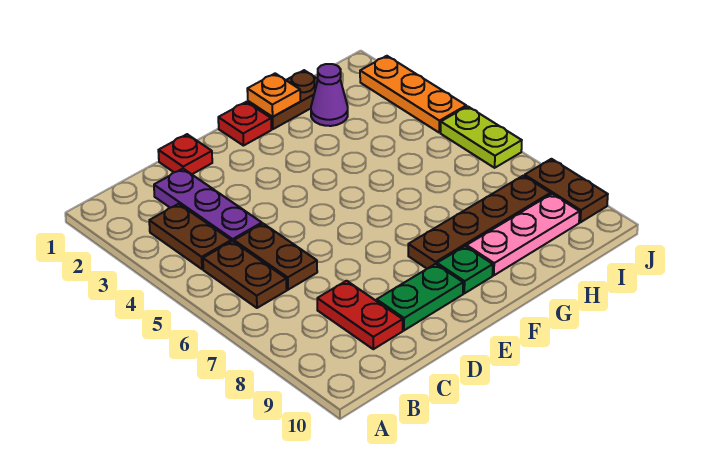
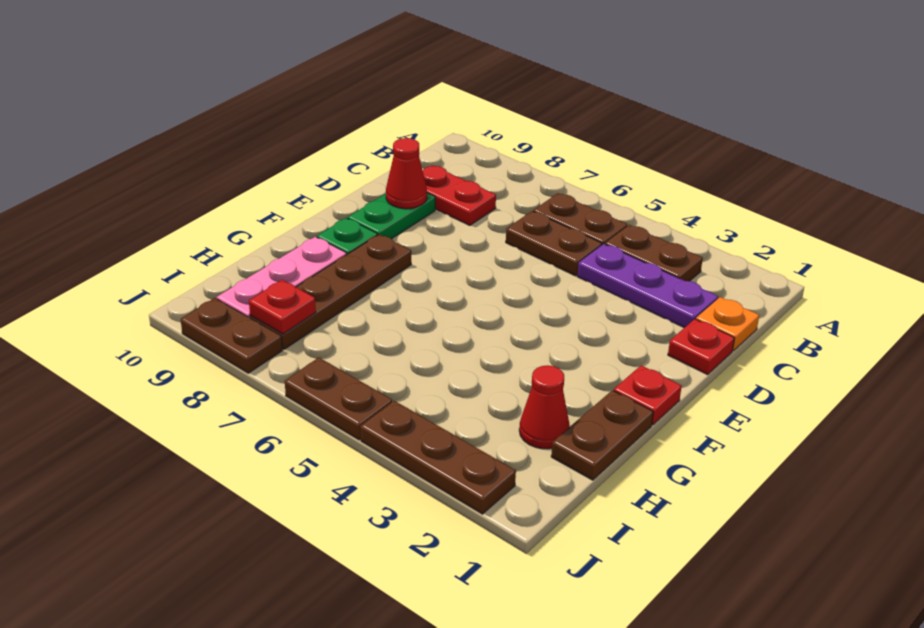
none -> red cone D9 level 2
orange plate G1 level 2 -> orange plate C1 level 1
purple cone H2 level 1 -> red cone H2 level 1
none -> red plate I8 level 2
orange plate J2:J4 level 1 -> brown plate J2:J4 level 1
lime plate J5:J6 level 1 -> brown plate J5:J6 level 1

